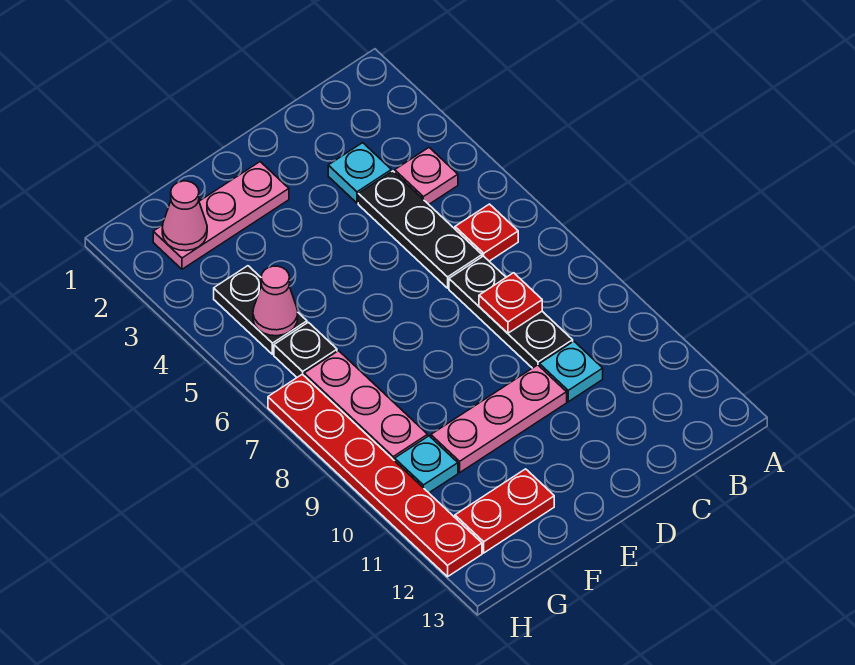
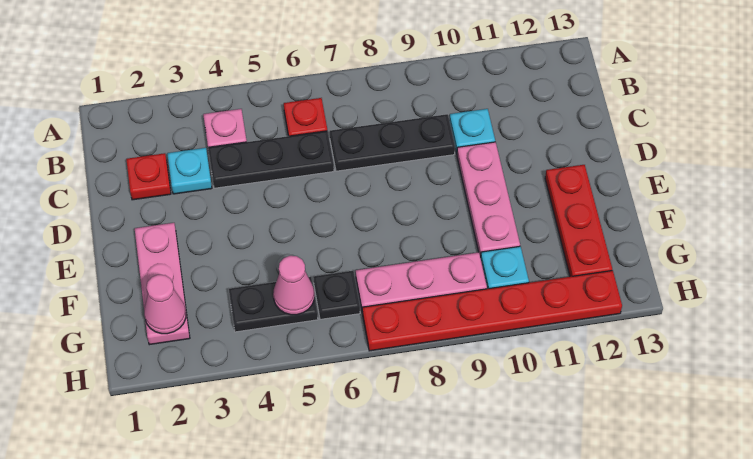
red plate C8 level 2 -> red plate C2 level 1
red plate F12:G12 level 1 -> red plate E12:G12 level 1

